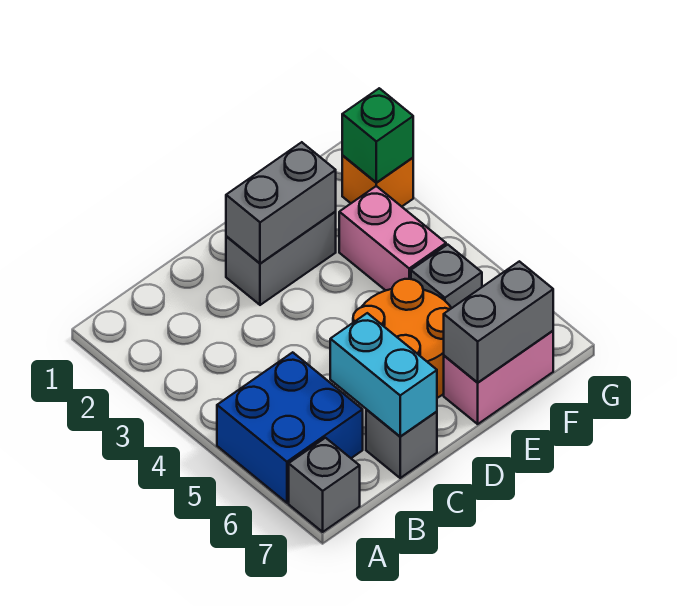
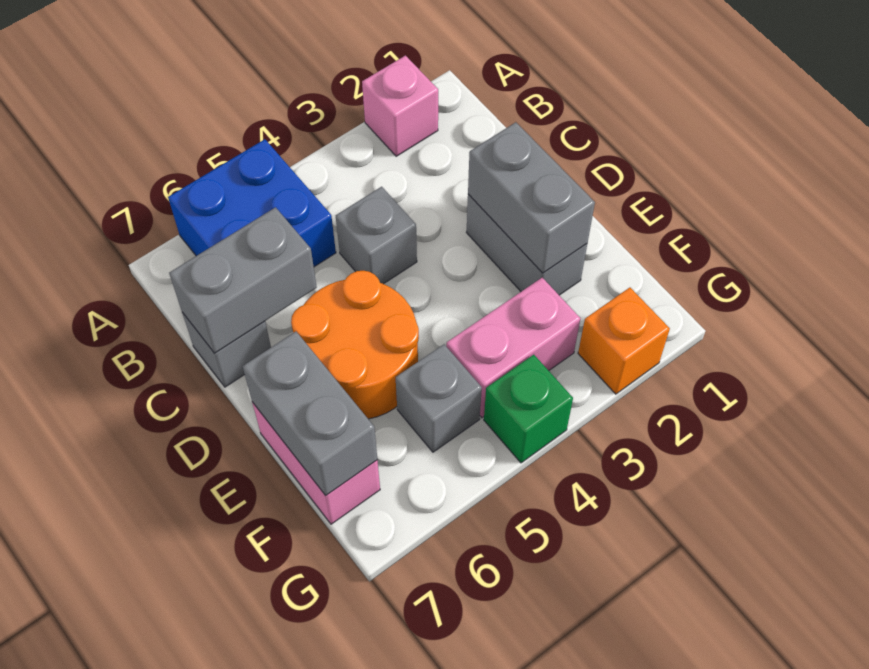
none -> pink brick A2 level 1
grey brick A7 level 1 -> grey brick C4 level 1
cyan brick C6:C7 level 2 -> grey brick C6:C7 level 2
green brick G2 level 2 -> green brick G4 level 1

